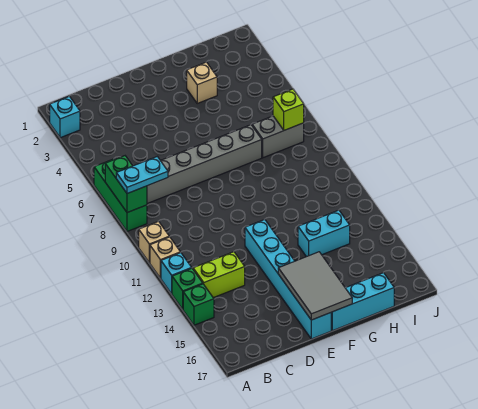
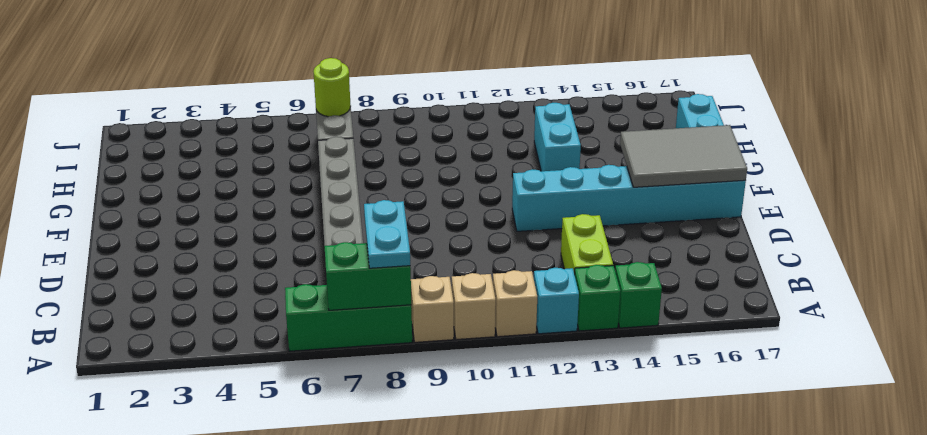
cyan brick A2 level 1 -> none
tan brick G3 level 1 -> tan brick A9 level 1
lime brick I7 level 2 -> lime round brick I7 level 2

